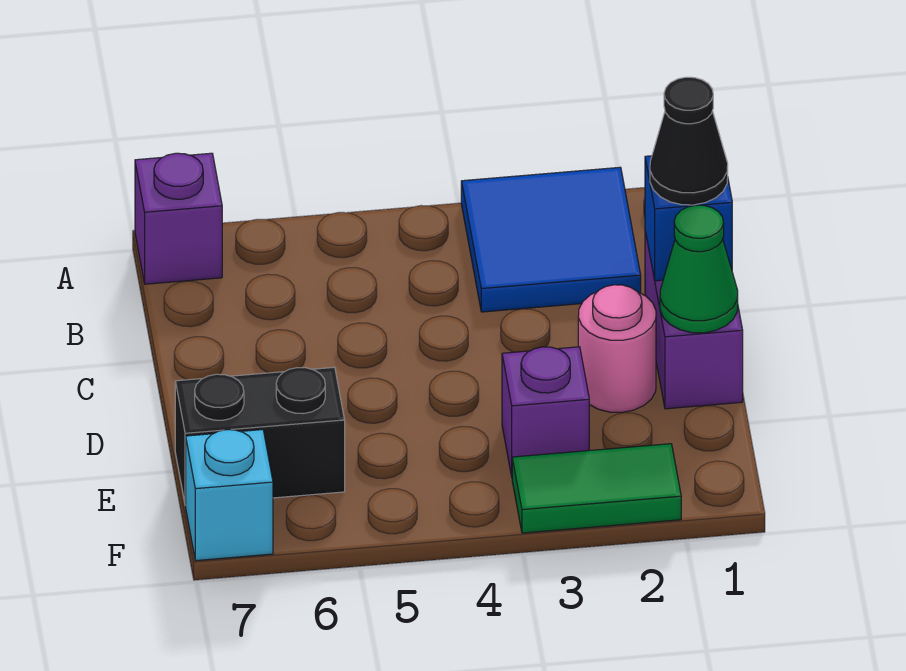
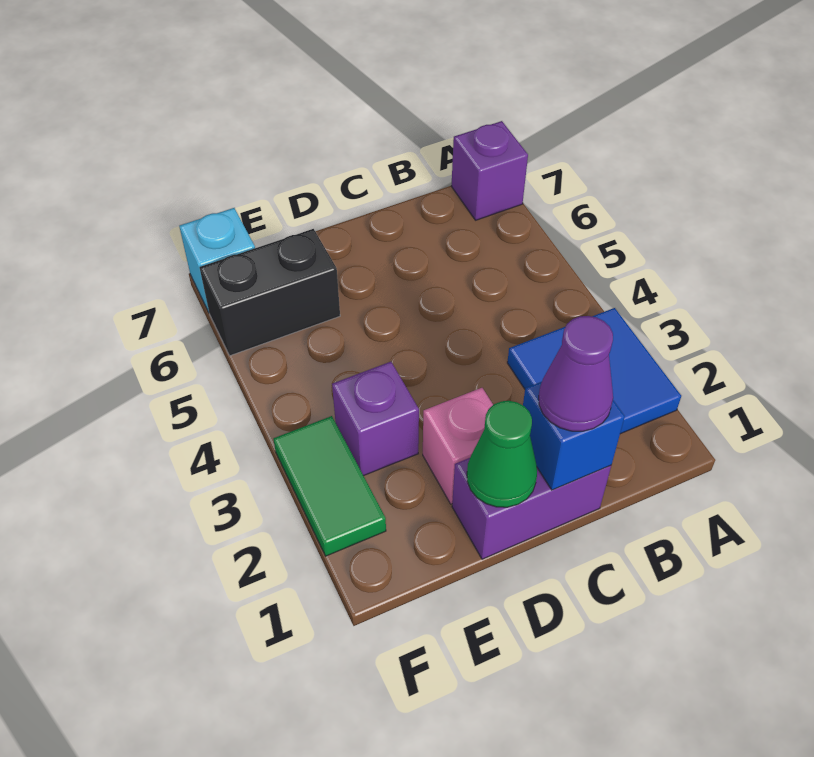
black cone C1 level 3 -> purple cone C1 level 3
pink round brick D2 level 1 -> pink brick D2 level 1
black brick E6:E7 level 1 -> black brick E6:F6 level 1

